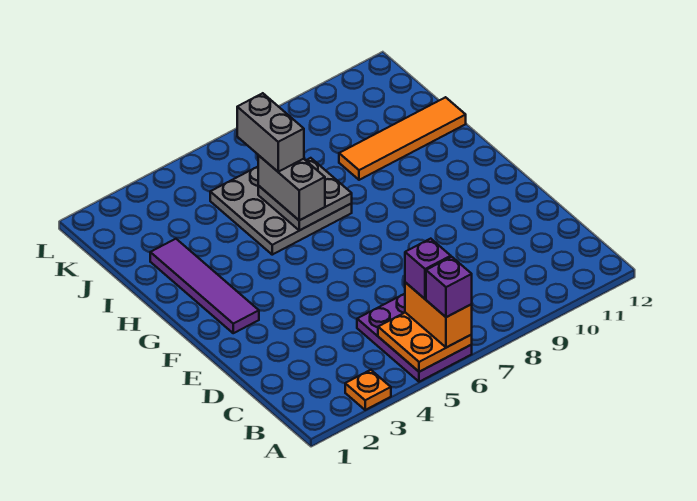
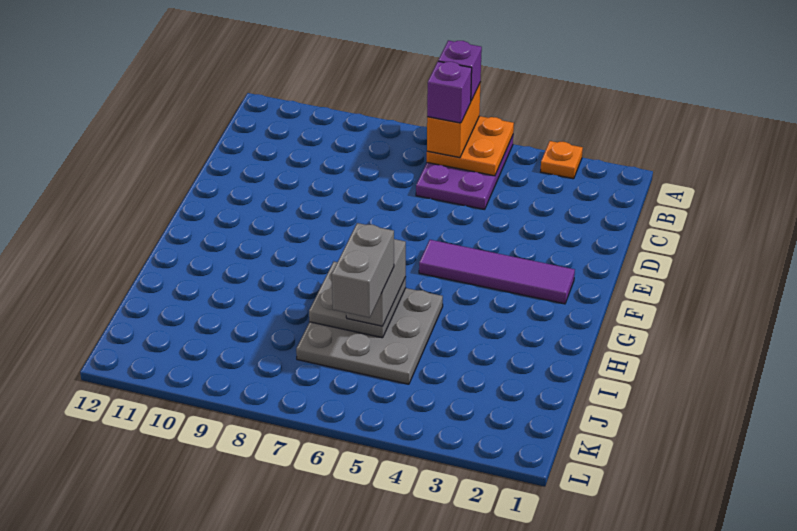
purple tile F2:I2 level 1 -> purple tile F2:F5 level 1
orange tile I9:I12 level 1 -> none

